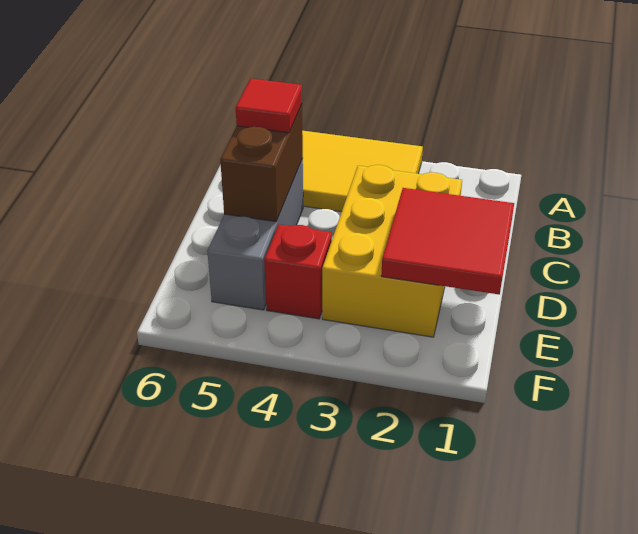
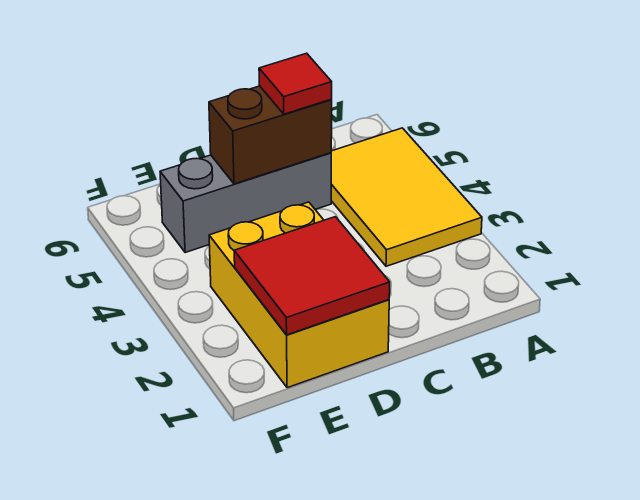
yellow brick C2:E3 level 1 -> yellow brick D1:E3 level 1
red brick E4 level 1 -> none

